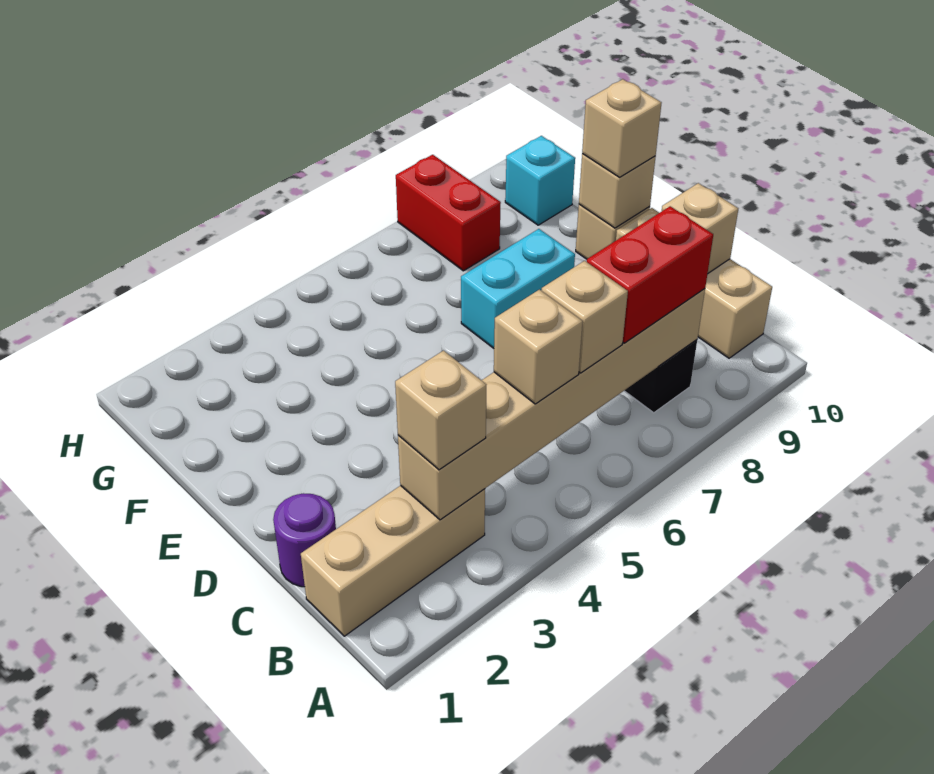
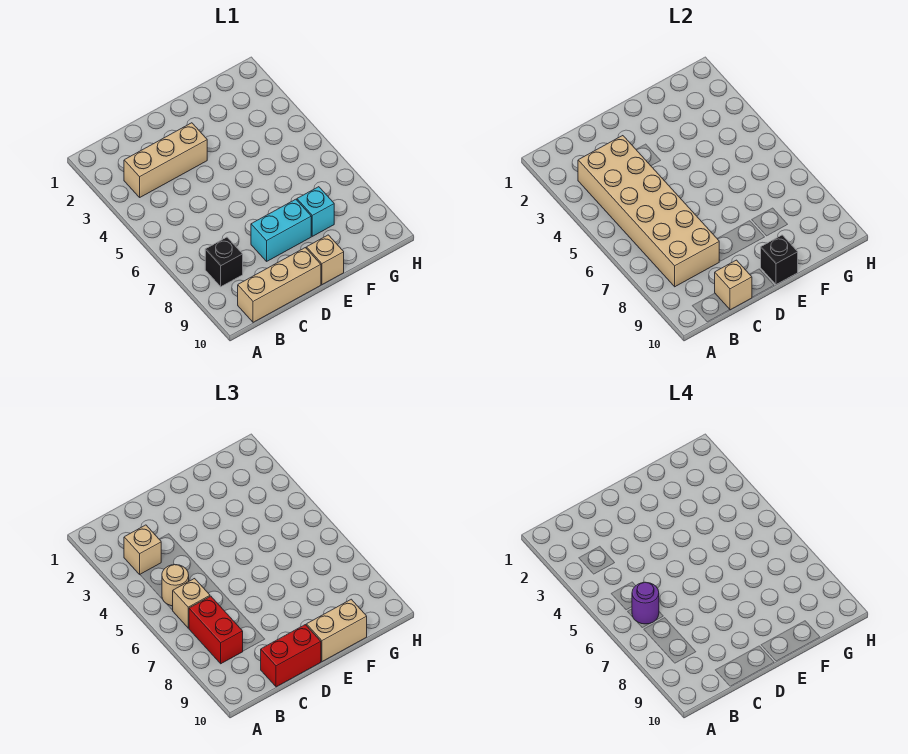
tan brick B1:B3 level 1 -> tan brick B3:D3 level 1
tan brick B3:B8 level 2 -> tan brick B3:C8 level 2
tan brick B5 level 3 -> tan round brick B5 level 3
purple round brick C1 level 1 -> purple round brick B6 level 4
cyan brick E7:E8 level 1 -> cyan brick D8:E8 level 1
tan brick E10 level 2 -> black brick E10 level 2
tan brick E10 level 3 -> tan brick E10:F10 level 3
red brick G8:H8 level 1 -> red brick C10:D10 level 3
cyan brick G10 level 1 -> cyan brick F8 level 1

